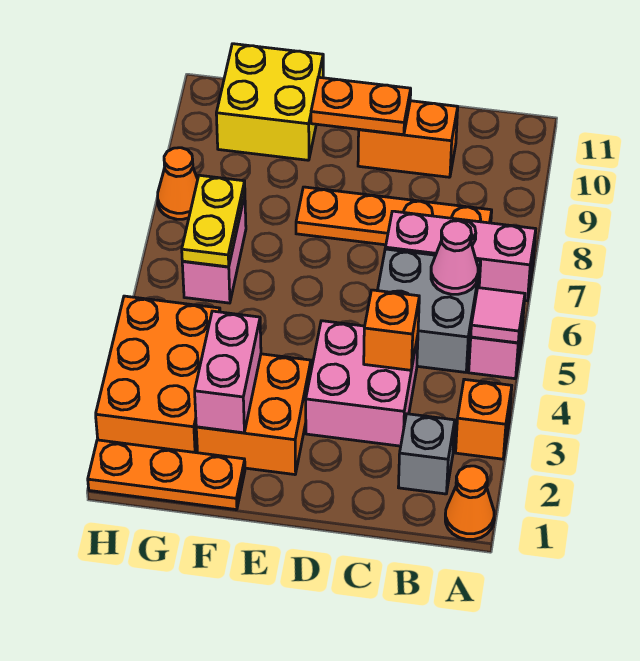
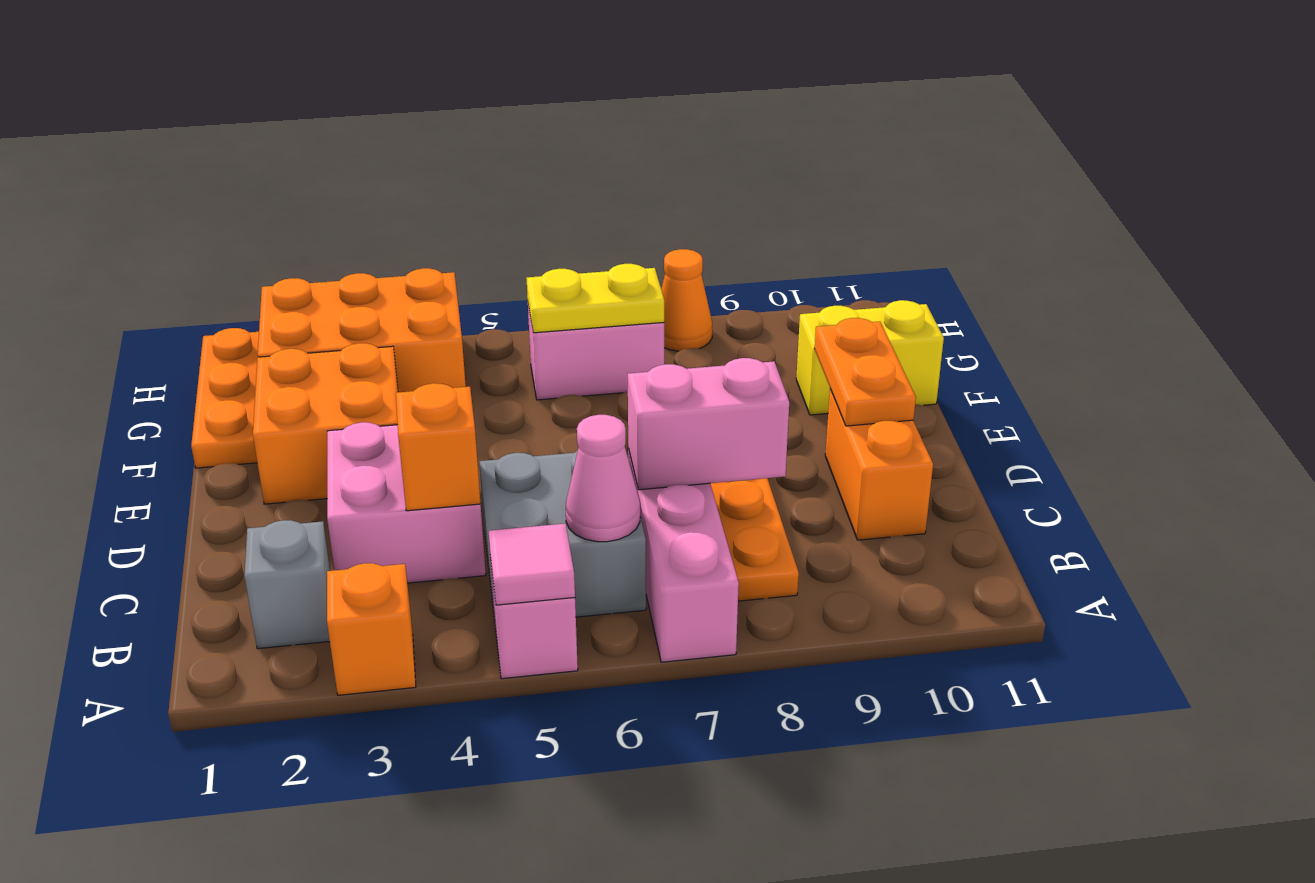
orange cone A1 level 1 -> none
pink brick F2:F3 level 2 -> pink brick C7:C8 level 2
yellow brick F10:G11 level 1 -> yellow brick F10:F11 level 1

